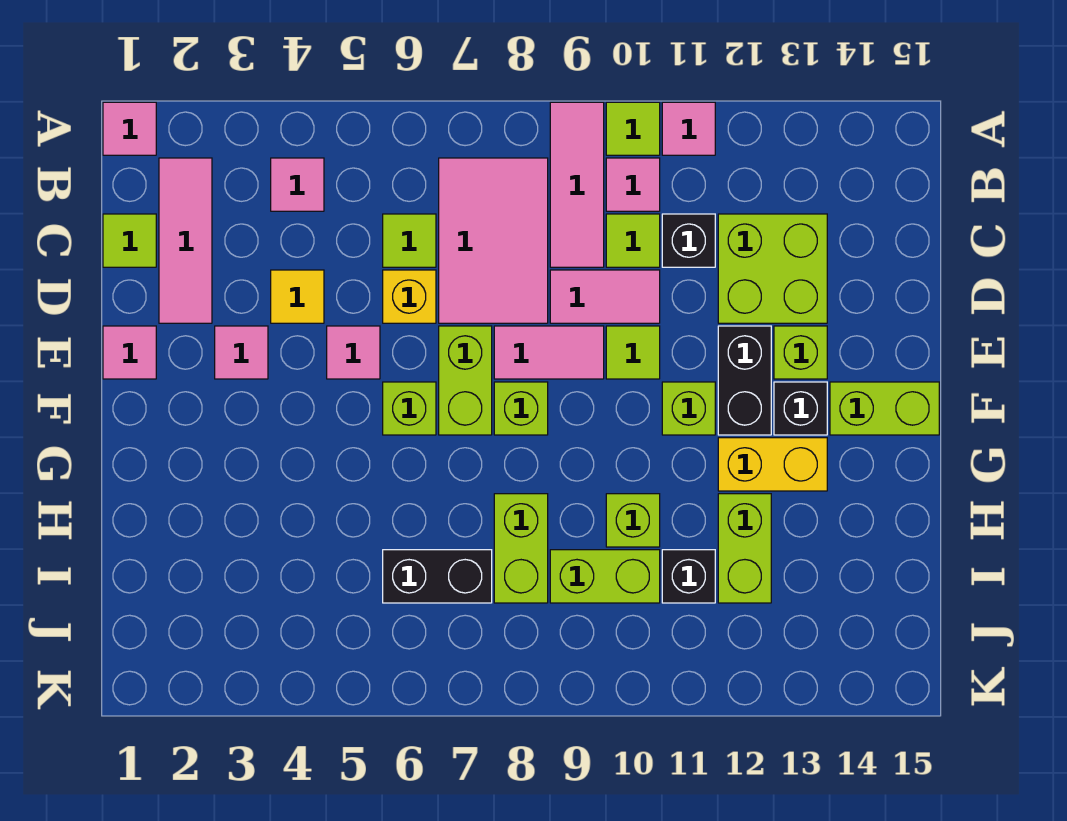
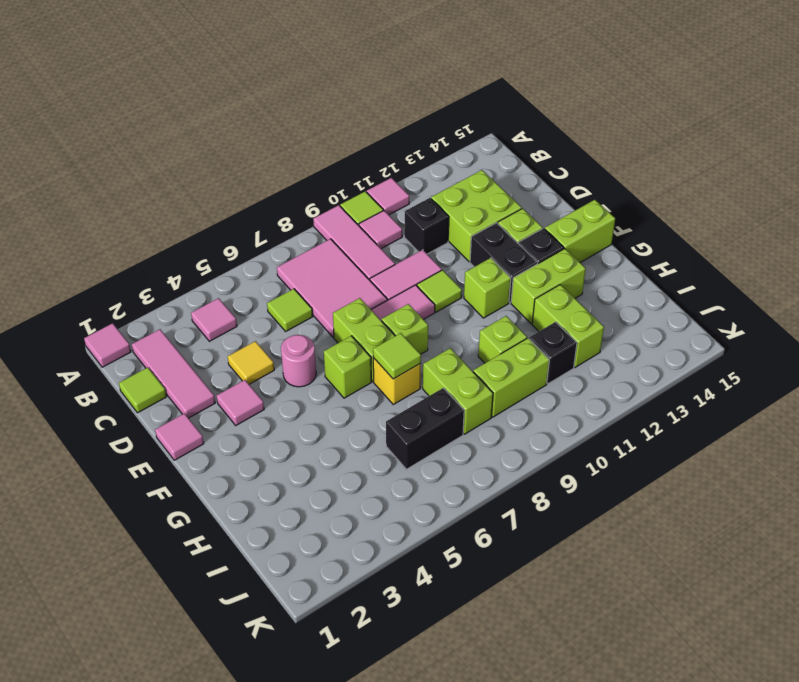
lime tile C10 level 1 -> lime tile G7 level 2
yellow brick D6 level 1 -> yellow brick G7 level 1
pink tile E5 level 1 -> pink round brick E5 level 1
yellow brick G12:G13 level 1 -> lime brick G12:G13 level 1

